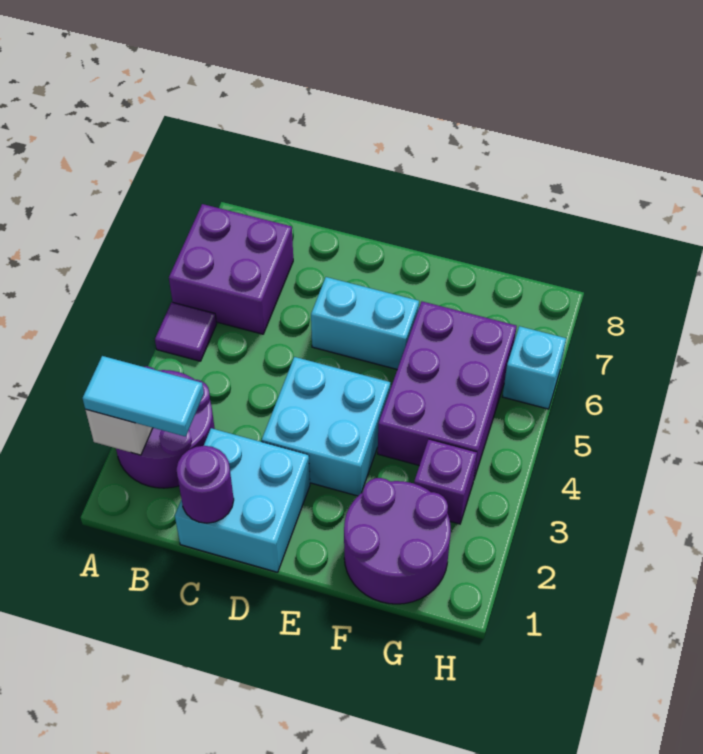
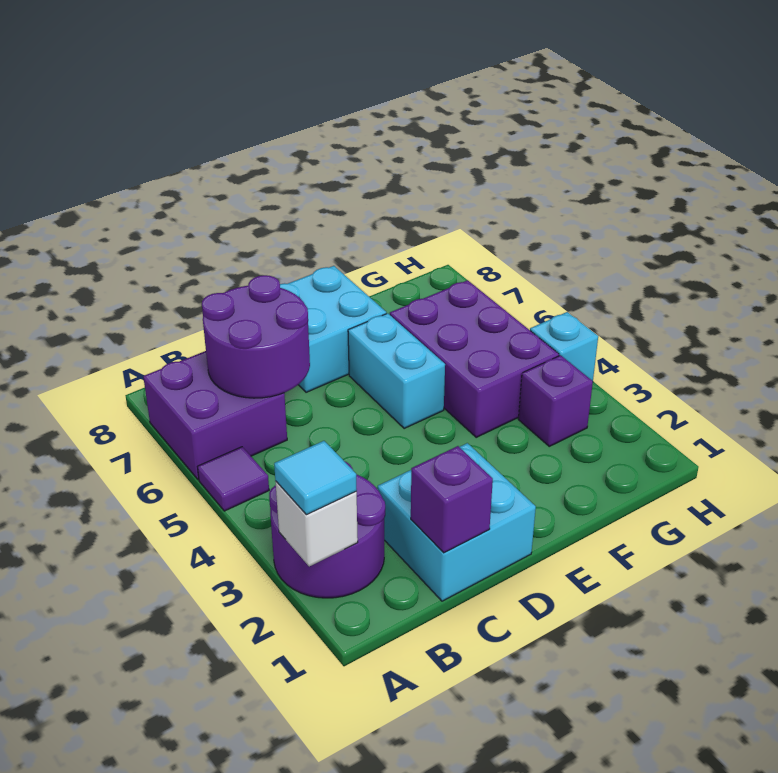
cyan tile A2:B2 level 3 -> cyan tile A2 level 3
purple round brick C1 level 2 -> purple brick C1 level 2
cyan brick D3:E4 level 1 -> cyan brick D7:E8 level 1
cyan brick D6:E6 level 1 -> cyan brick E5:E6 level 1
purple round brick F1:G2 level 1 -> purple round brick B6:C7 level 2
cyan brick H6 level 1 -> cyan brick H4 level 1

